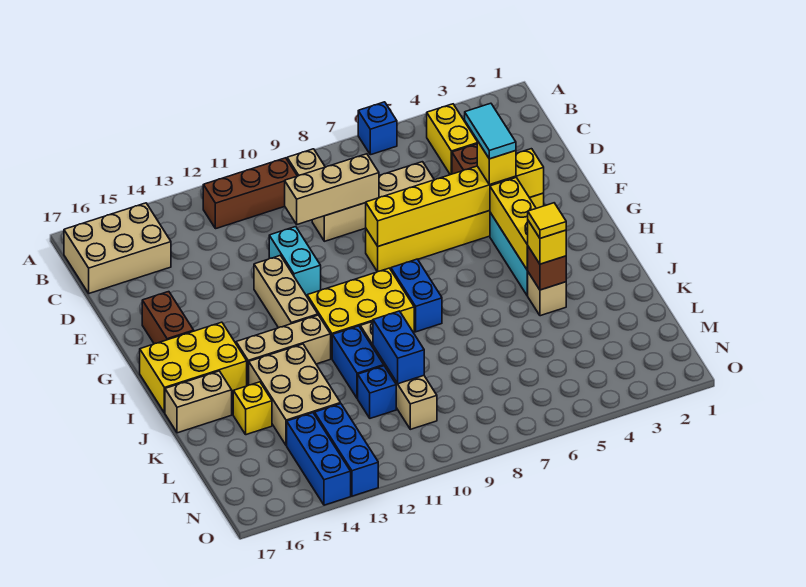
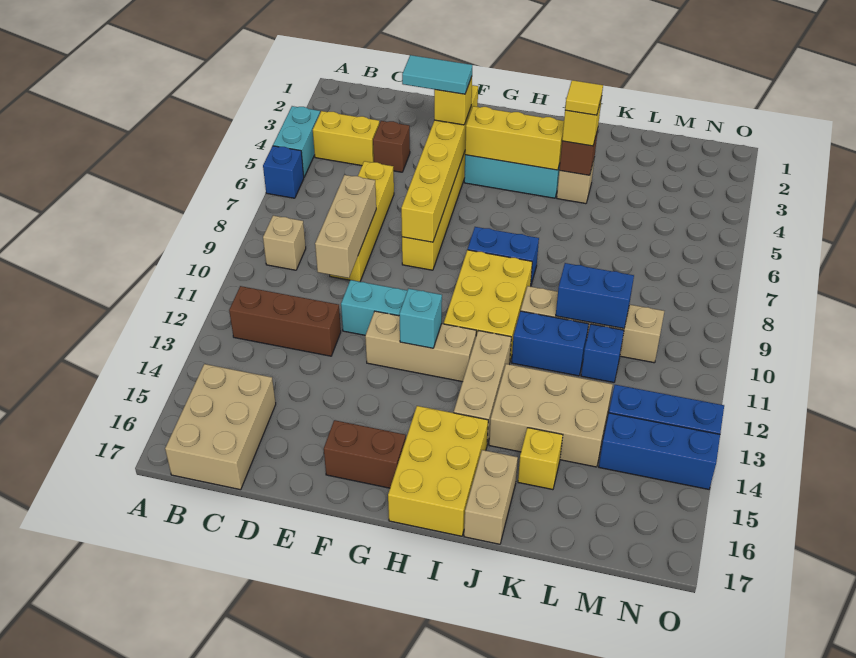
none -> cyan brick A4:A5 level 1
brown brick B10:B12 level 1 -> brown brick B12:D12 level 1
tan brick D6:D9 level 1 -> yellow brick D6:D9 level 1
none -> cyan brick G12 level 2

